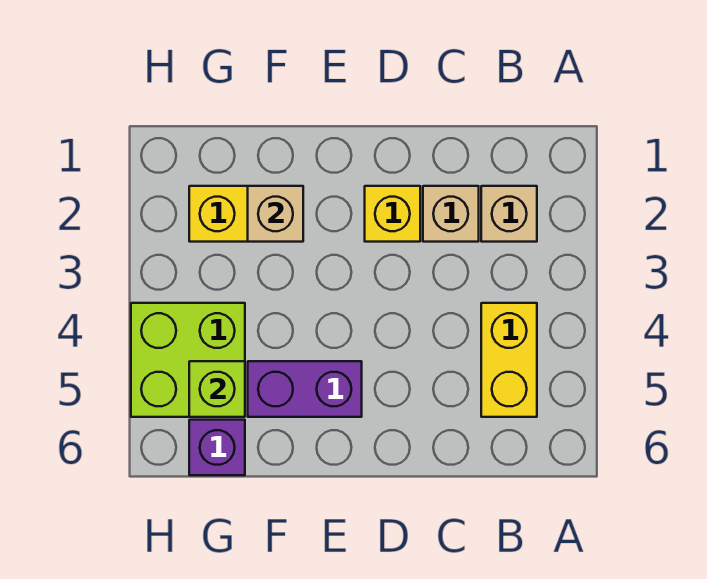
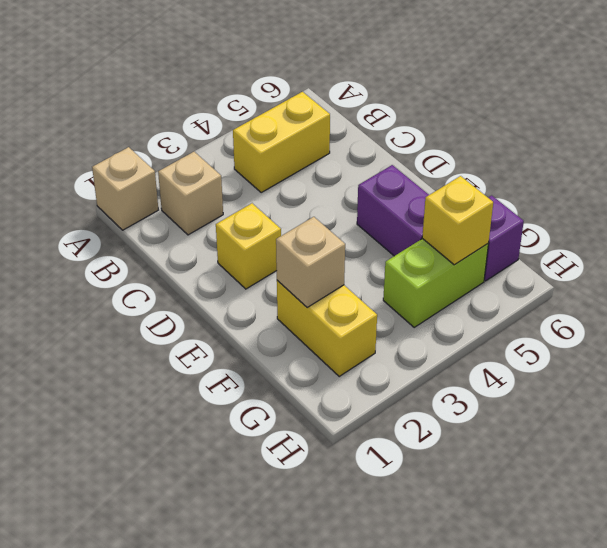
tan brick C2 level 1 -> tan brick A1 level 1
lime brick G4:H5 level 1 -> lime brick G4:G5 level 1
lime brick G5 level 2 -> yellow brick G5 level 2

